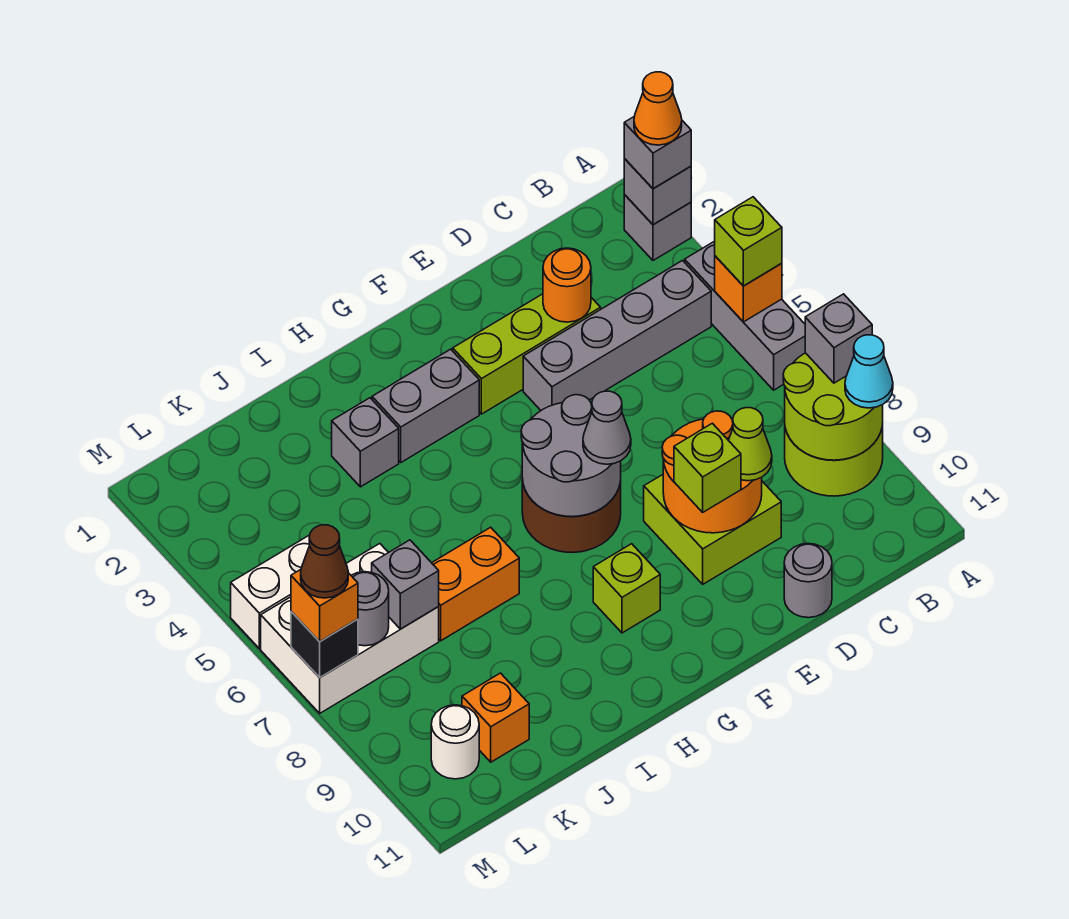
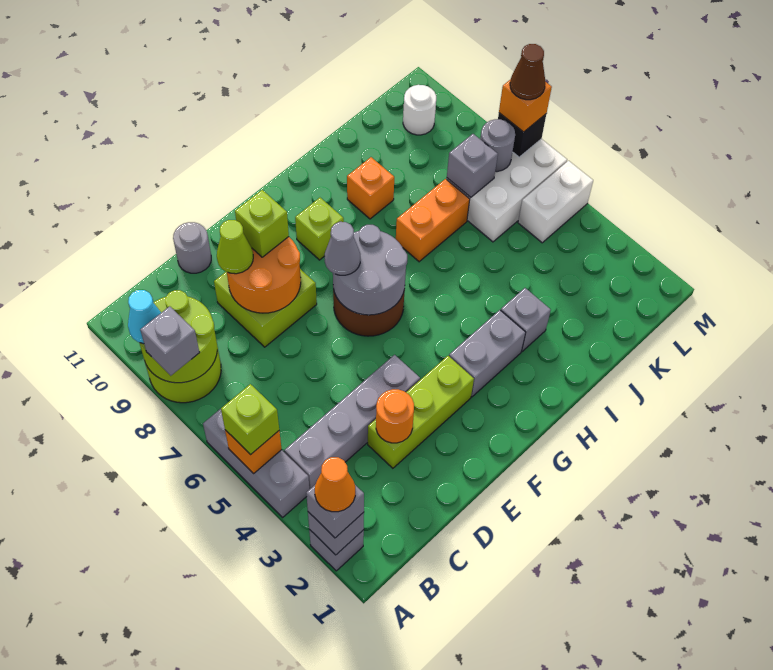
orange brick K10 level 1 -> orange brick I9 level 1

